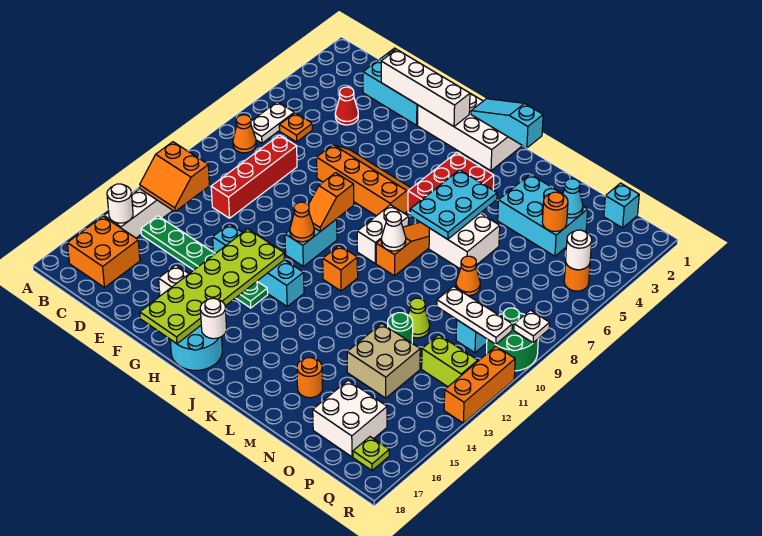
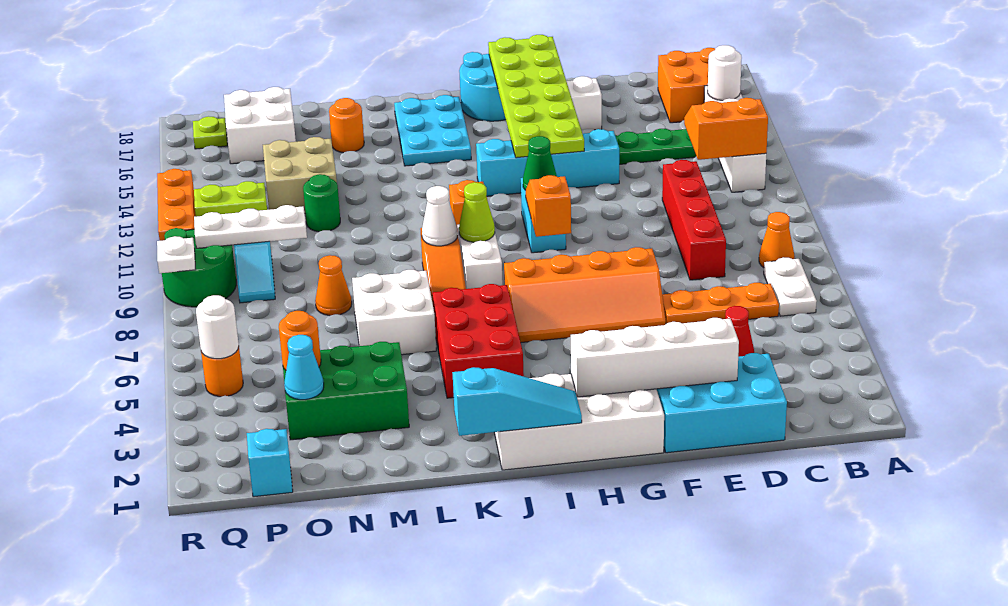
orange plate C6 level 1 -> orange plate C6:E6 level 1
orange cone H11 level 2 -> green cone H11 level 2
white round brick I17 level 2 -> none
cyan plate K5:L7 level 2 -> cyan plate J15:K17 level 1
cyan brick M3:O4 level 1 -> green brick M3:O4 level 1
lime cone N11 level 1 -> lime cone J9 level 2

